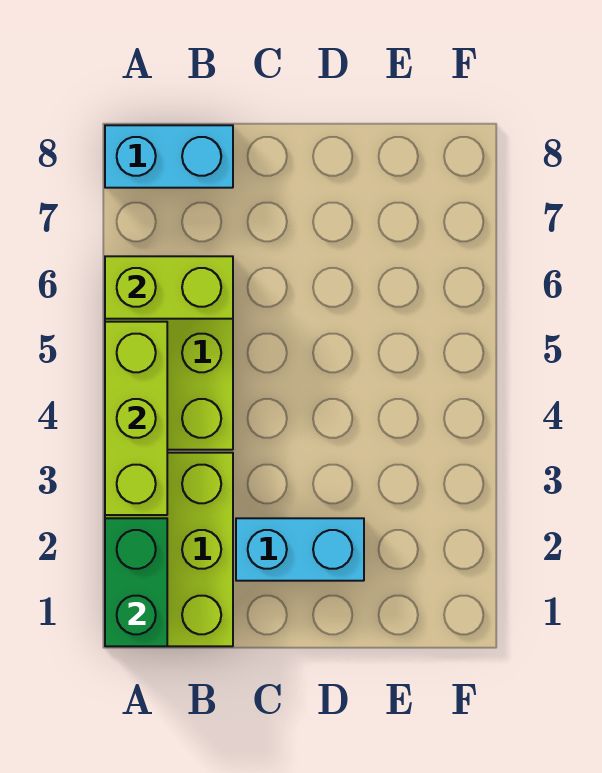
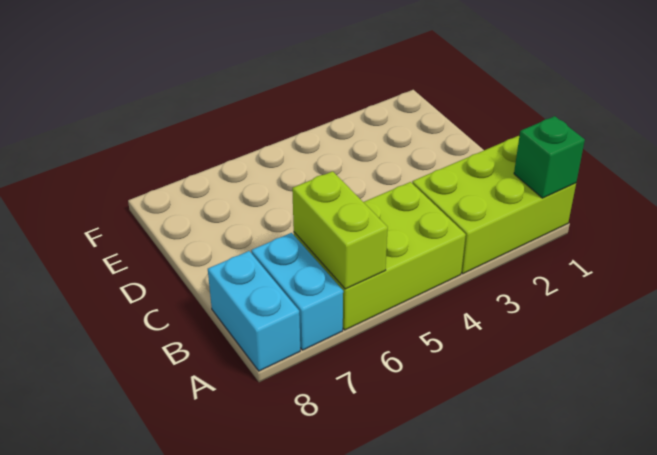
green brick A1:A2 level 2 -> green brick A1 level 2
lime brick A3:A5 level 2 -> none
cyan brick C2:D2 level 1 -> cyan brick A7:B7 level 1

